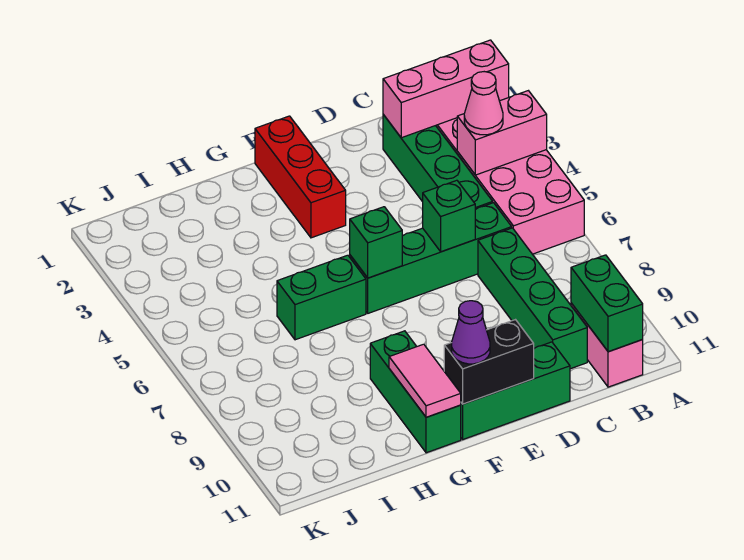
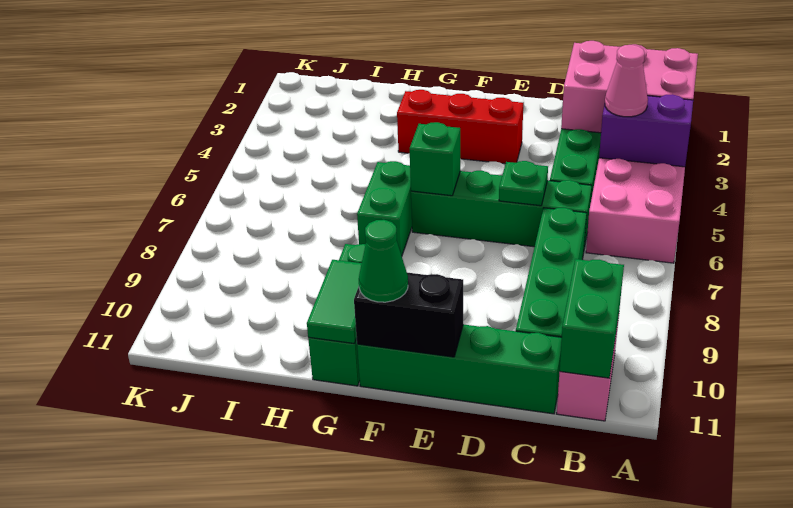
pink brick A2:C2 level 2 -> pink brick A2:C3 level 2
pink brick A4:B4 level 2 -> purple brick A4:B4 level 2
green brick D6 level 2 -> green plate D6 level 2
green brick D11:F11 level 1 -> green brick C11:F11 level 1
red brick F1:F3 level 1 -> red brick E3:G3 level 1
purple cone F11 level 3 -> green cone F11 level 3
green brick G6:H6 level 1 -> green brick G6:G7 level 1
pink tile G10:G11 level 2 -> green tile G10:G11 level 2

